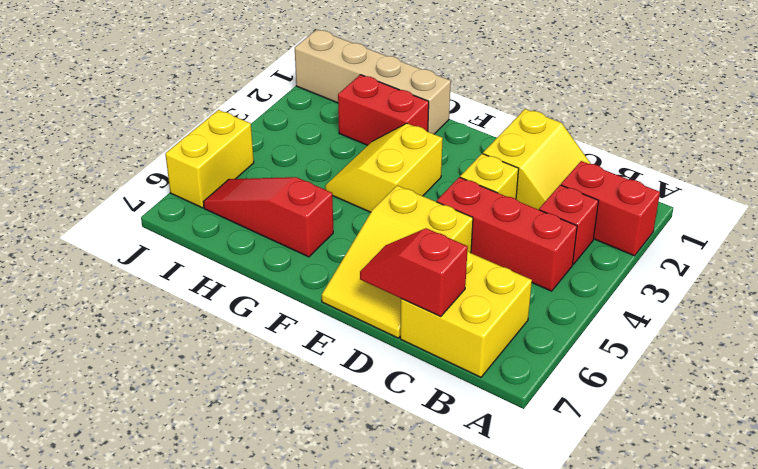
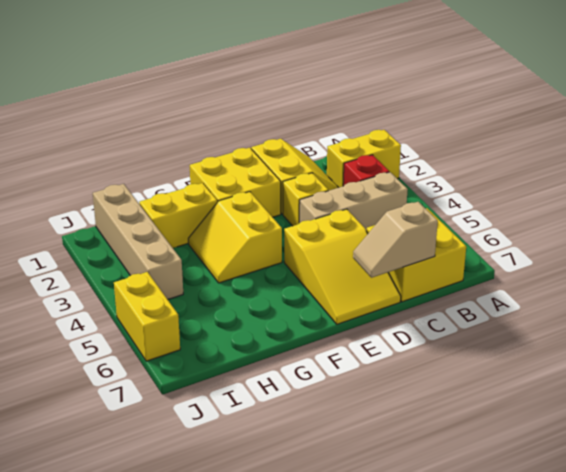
red brick A2:B2 level 1 -> yellow brick A2:B2 level 1
red brick B4:D4 level 1 -> tan brick B4:D4 level 1
red slope C7:D7 level 2 top C -> tan slope C7:D7 level 2 top C
none -> yellow brick E1:F2 level 1
tan brick G1:J1 level 1 -> tan brick I1:I4 level 1
red brick G2:H2 level 1 -> yellow brick G2:H2 level 1
red slope G6:I6 level 1 top G -> none

